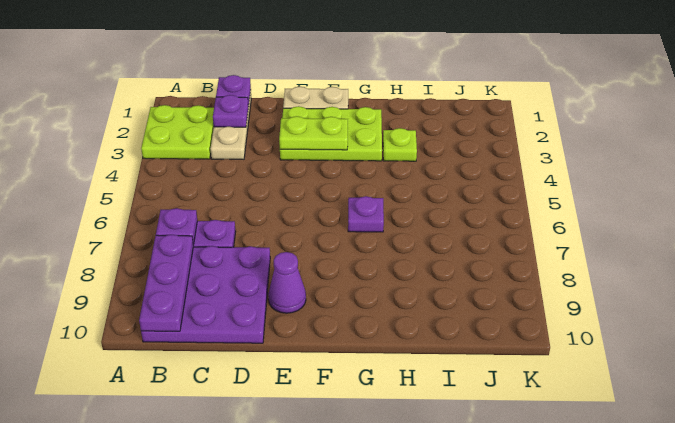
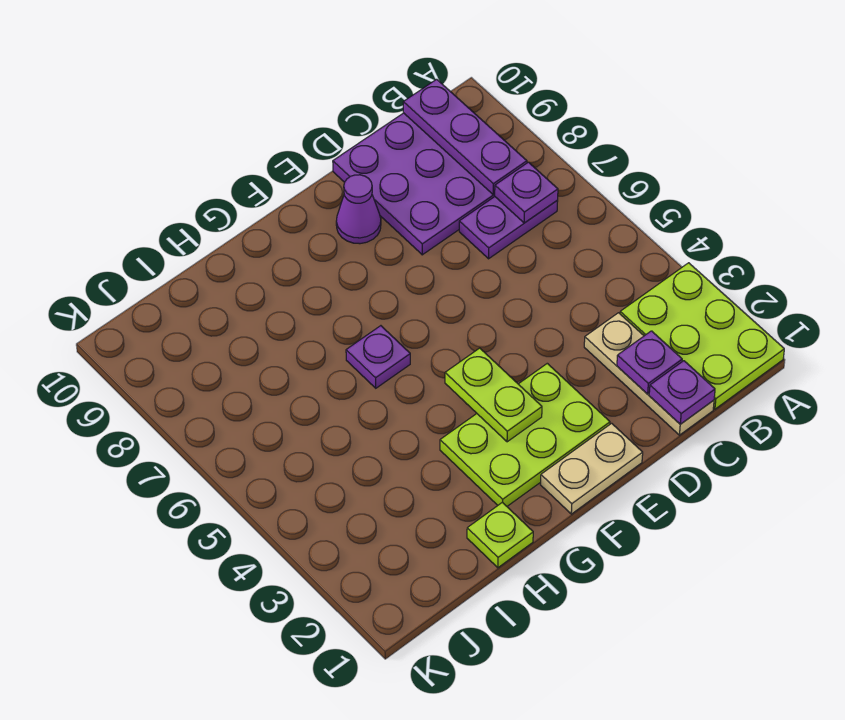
lime plate A2:B3 level 1 -> lime plate A1:B3 level 1
lime plate E3:F3 level 2 -> lime plate F3:F4 level 2
lime plate H3 level 1 -> lime plate H1 level 1

